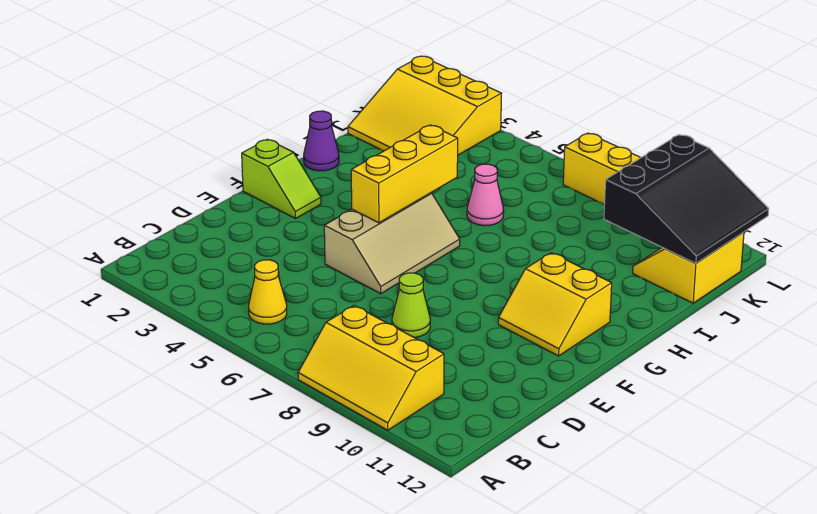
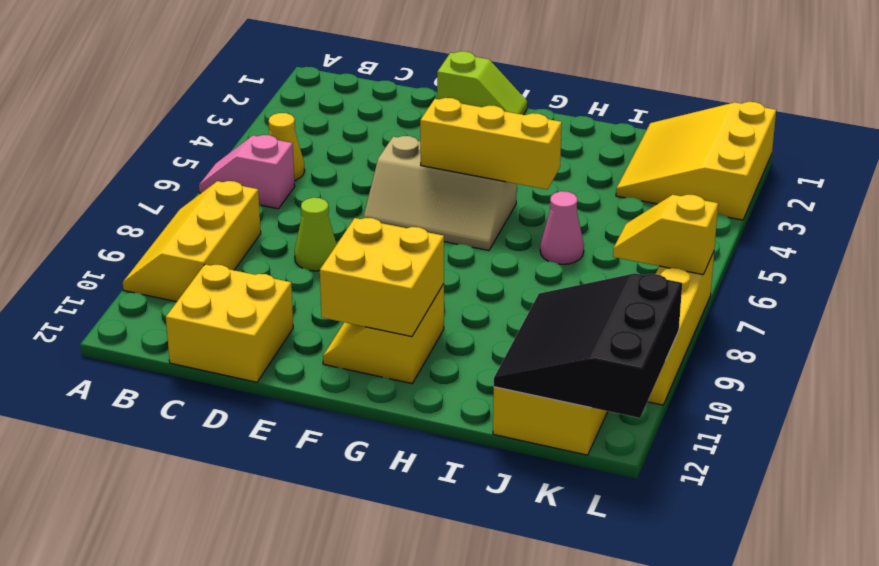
none -> pink slope A6:B6 level 1 top B
none -> yellow brick C11:D12 level 1
lime slope F1:F2 level 1 top 1 -> lime slope E1:F1 level 1 top E
none -> yellow brick F10:G11 level 2
purple cone H1 level 1 -> none
black slope J10:L12 level 2 top 10 -> black slope J10:L12 level 2 top L
none -> yellow slope K7:L7 level 2 top L

